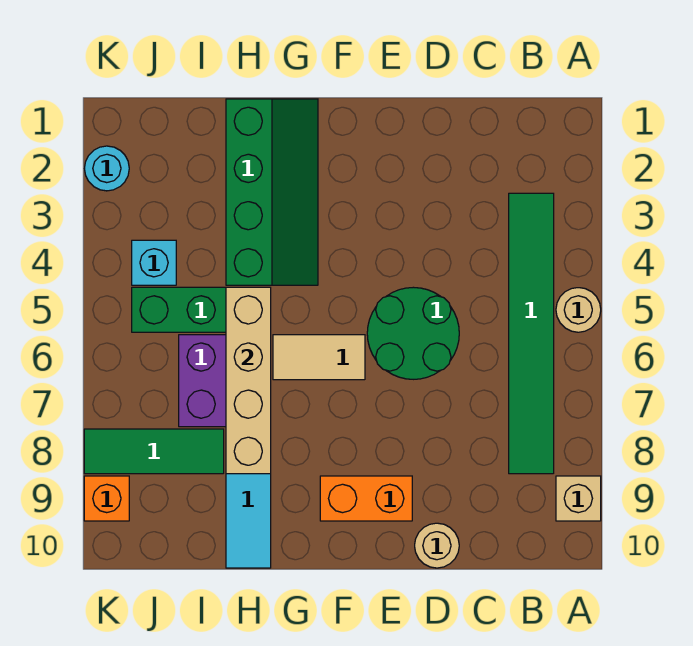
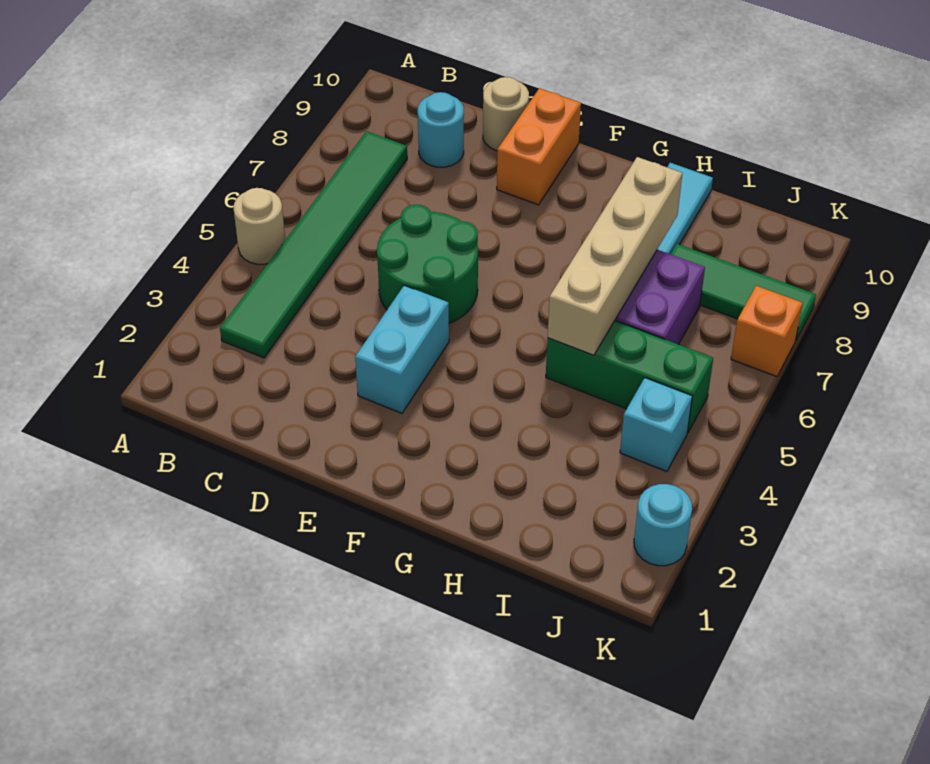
tan brick A9 level 1 -> none
none -> cyan round brick C9 level 1
none -> cyan brick E3:E4 level 1
orange brick E9:F9 level 1 -> orange brick E9:E10 level 1
tan tile F6:G6 level 1 -> none
green slope G1:H4 level 1 top H -> none
orange brick K9 level 1 -> orange brick K7 level 1

